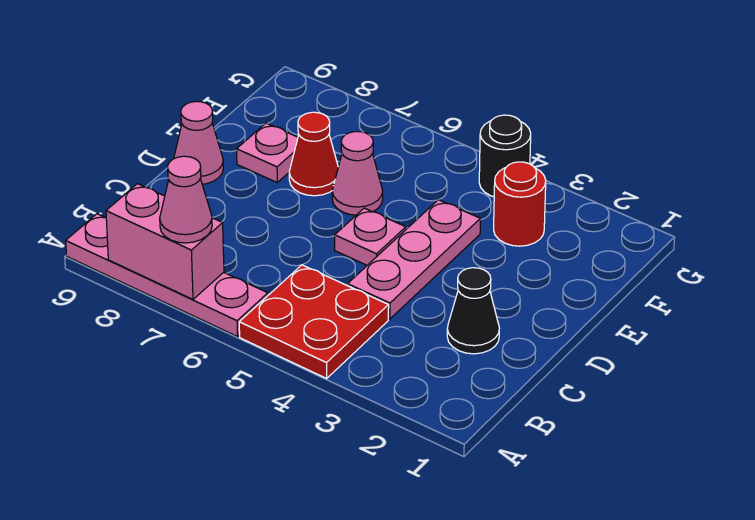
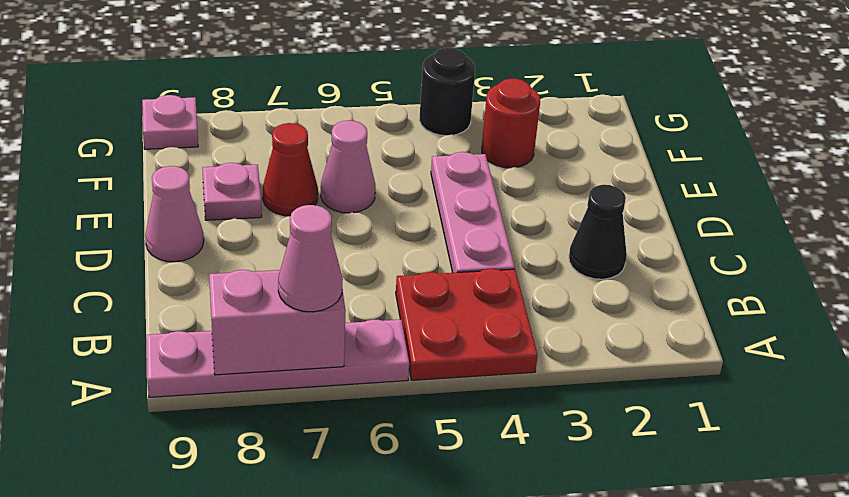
pink plate D5 level 1 -> pink plate G9 level 1

